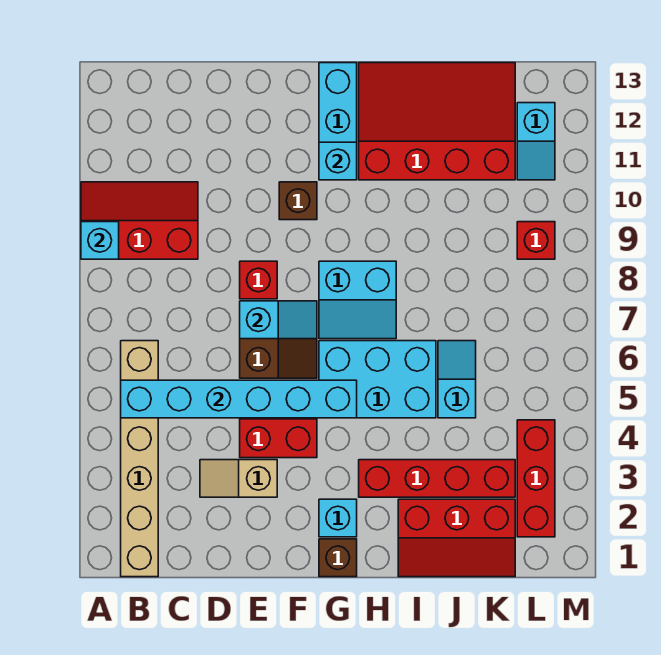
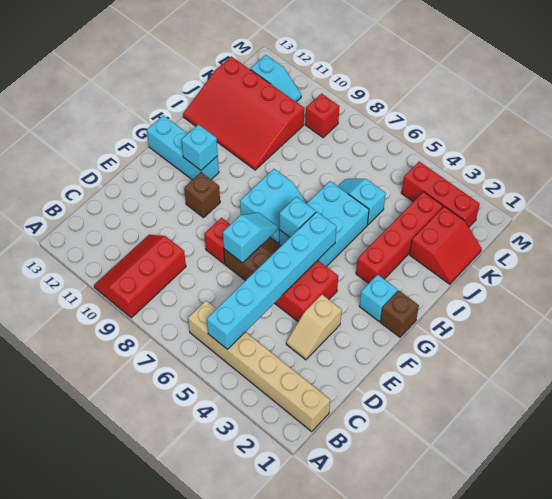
cyan brick A9 level 2 -> cyan brick G6 level 2
red slope H11:K13 level 1 top 11 -> red slope I10:K13 level 1 top K
red slope I1:K2 level 1 top 2 -> red slope J1:K2 level 1 top 2

